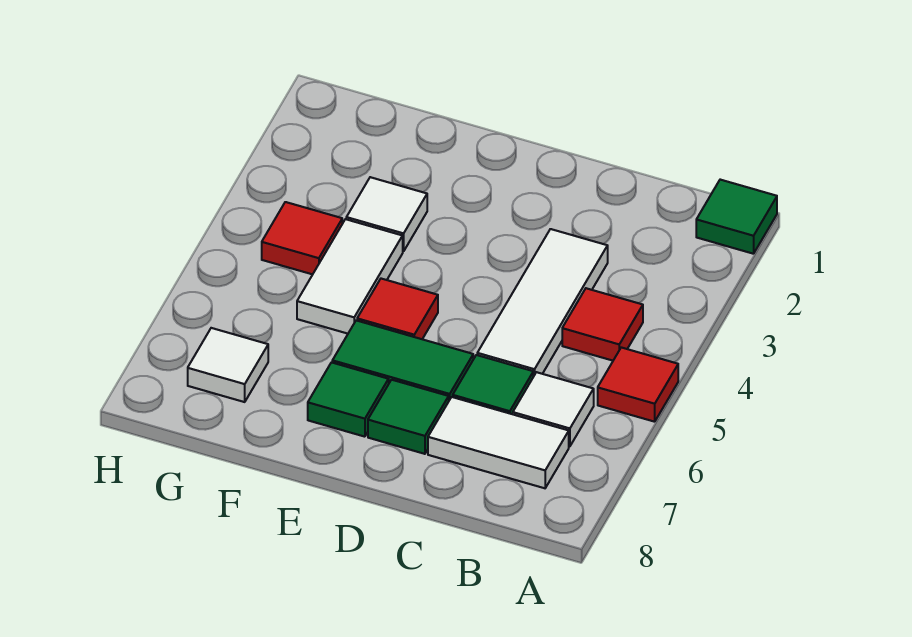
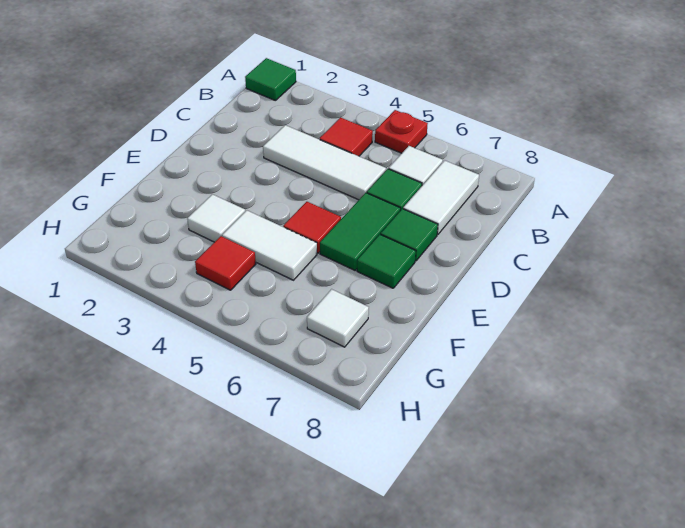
red tile A5 level 1 -> red plate A5 level 1

